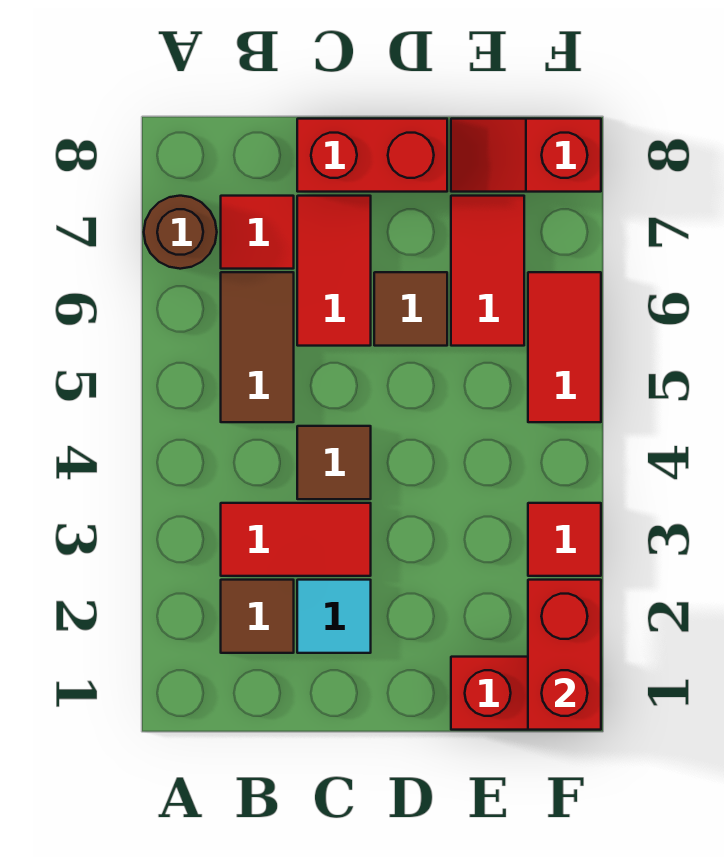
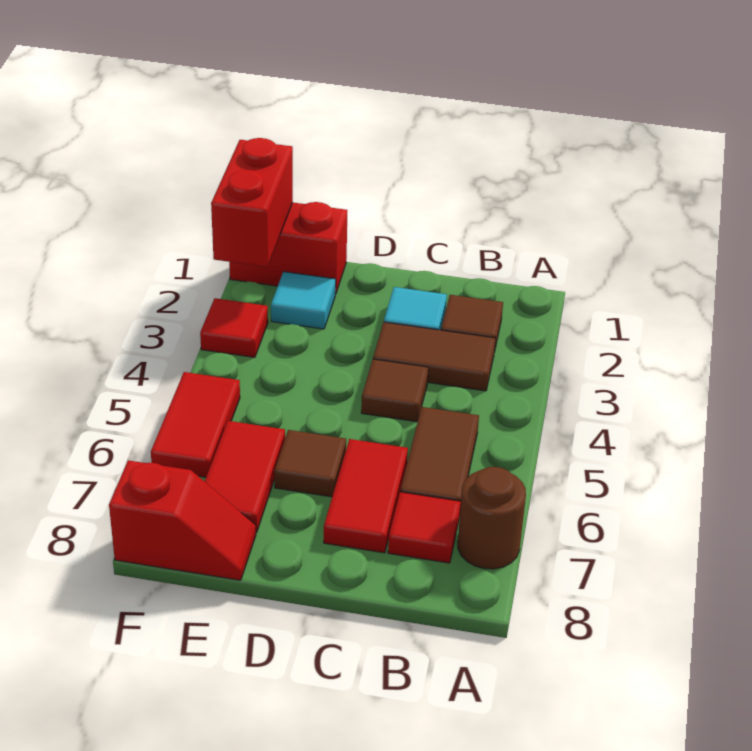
red tile B3:C3 level 1 -> brown tile B3:C3 level 1
red brick C8:D8 level 1 -> none
none -> cyan tile E2 level 1

